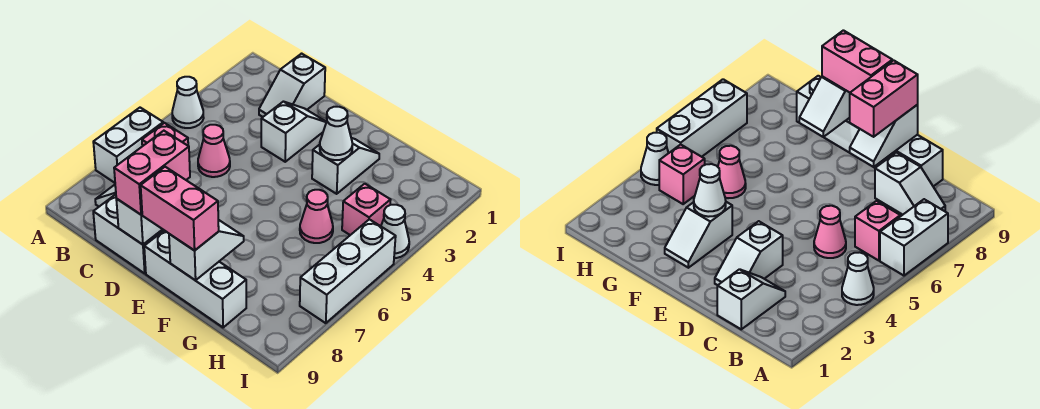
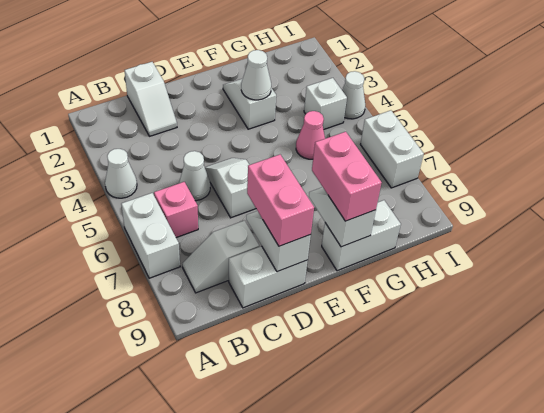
pink cone C5 level 1 -> white cone C5 level 1
white slope D2:D3 level 1 top 3 -> white slope D5:D6 level 1 top 6
white brick E9:G9 level 1 -> white brick F9:G9 level 1
pink brick E9:F9 level 3 -> pink brick F8:F9 level 3
pink brick H4 level 1 -> white brick H4 level 1
white brick I5:I7 level 1 -> white brick I6:I7 level 1

